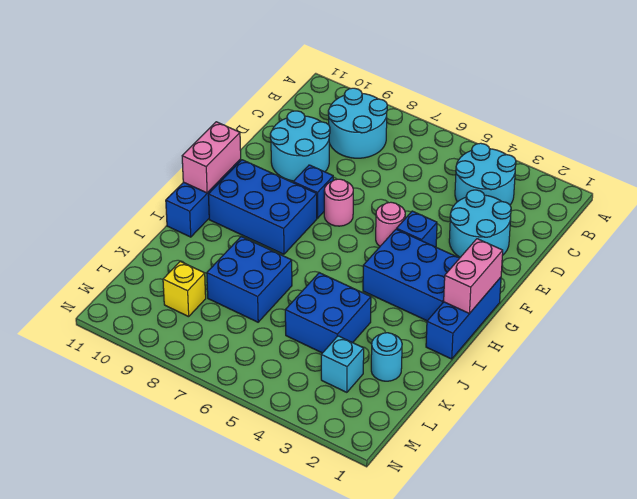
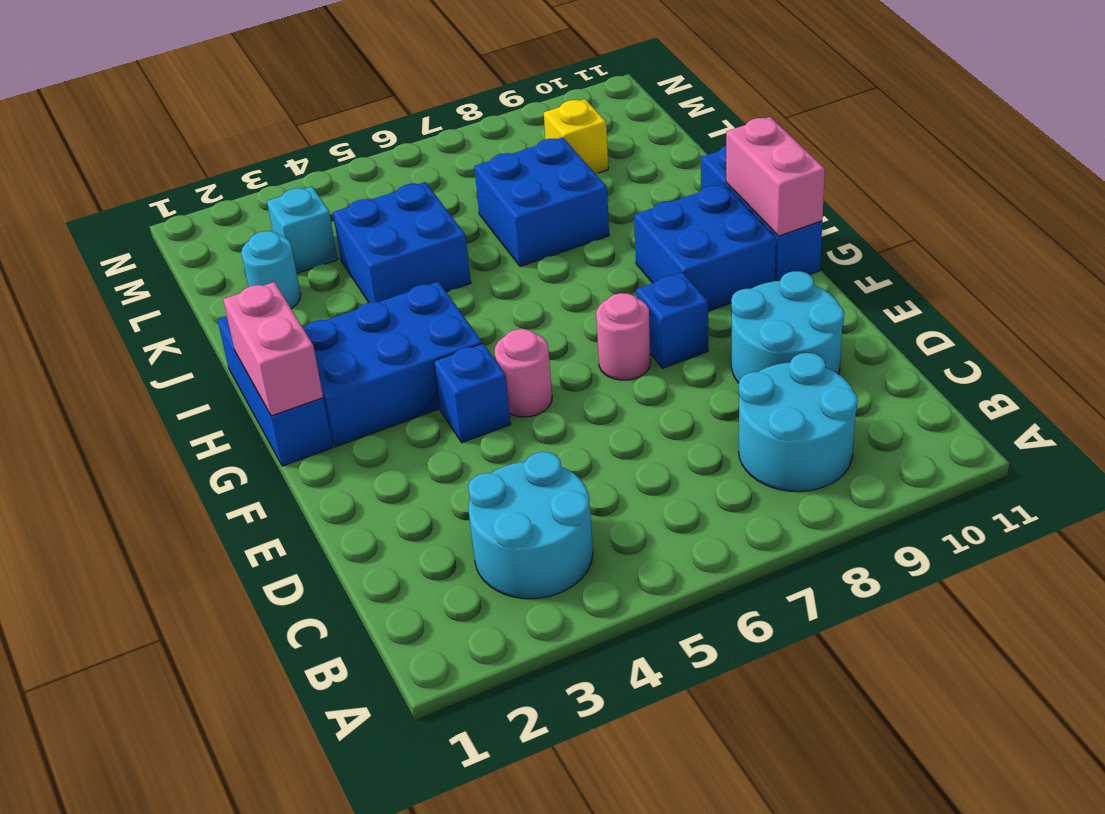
cyan round brick D2:E3 level 1 -> none
blue brick G8:H10 level 1 -> blue brick G9:H10 level 1

